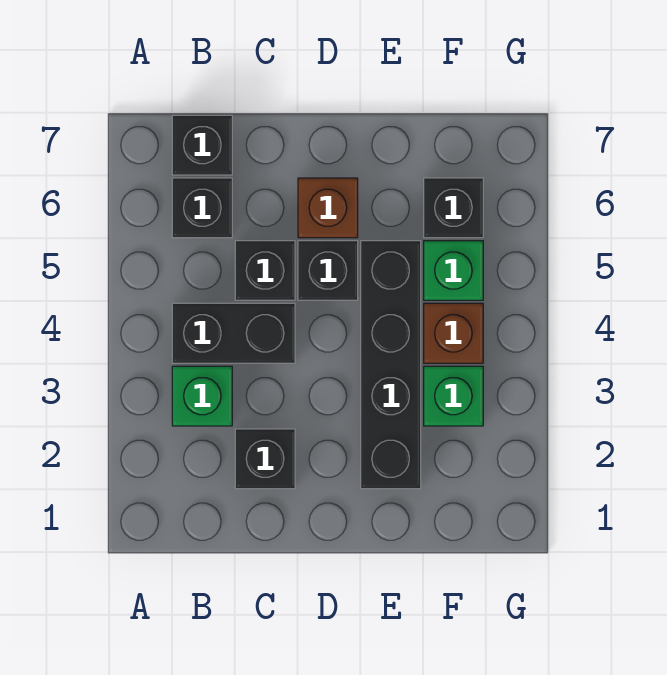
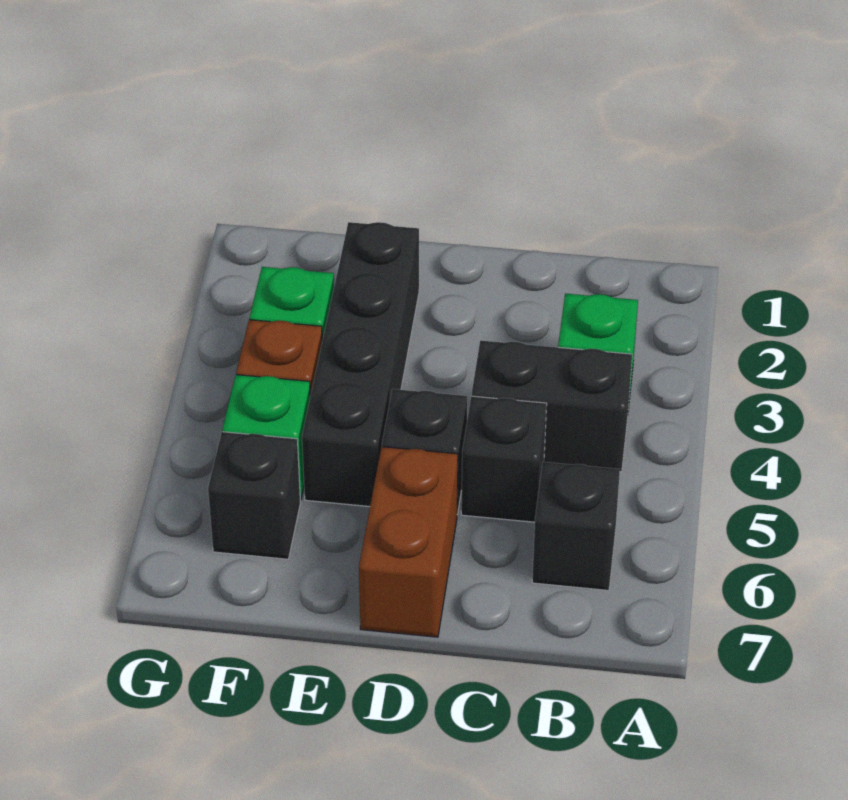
black brick B7 level 1 -> none
black brick C2 level 1 -> none
brown brick D6 level 1 -> brown brick D6:D7 level 1

